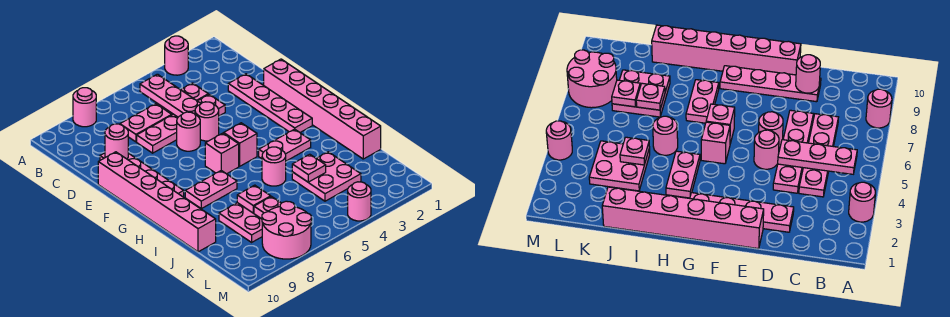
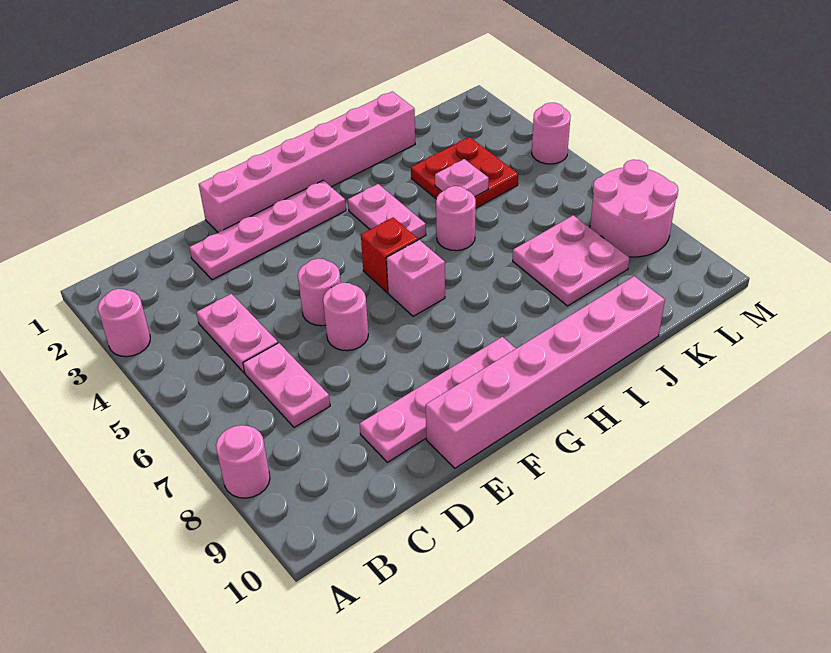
pink plate B5:D5 level 2 -> none
pink plate D4:D7 level 1 -> none
pink round brick D9 level 2 -> none
pink brick G5 level 1 -> red brick G5 level 1
pink plate H7:H8 level 1 -> none
pink plate J3:K4 level 1 -> red plate J3:K4 level 1
pink plate J7 level 2 -> none
pink plate K7 level 2 -> none

